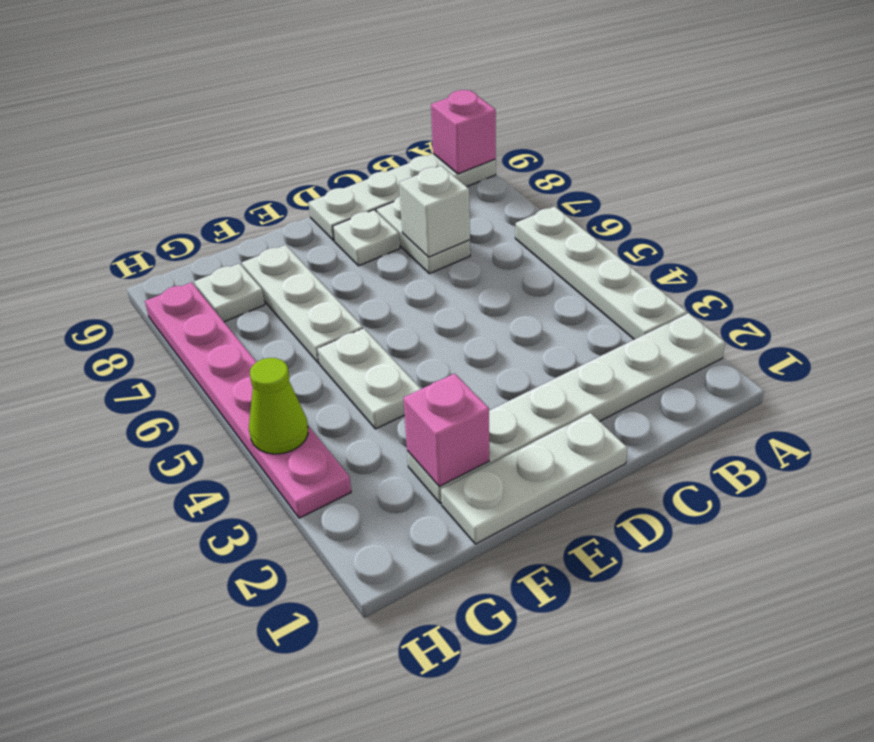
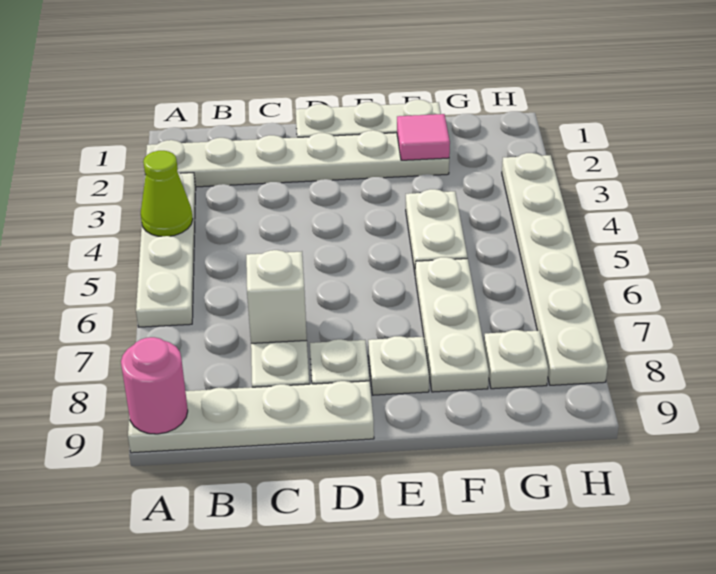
pink brick A9 level 2 -> pink round brick A9 level 2
none -> white plate E8 level 1
pink brick F2 level 2 -> pink tile F2 level 2
pink plate H3:H8 level 1 -> white plate H3:H8 level 1
lime cone H4 level 2 -> lime cone A4 level 2

